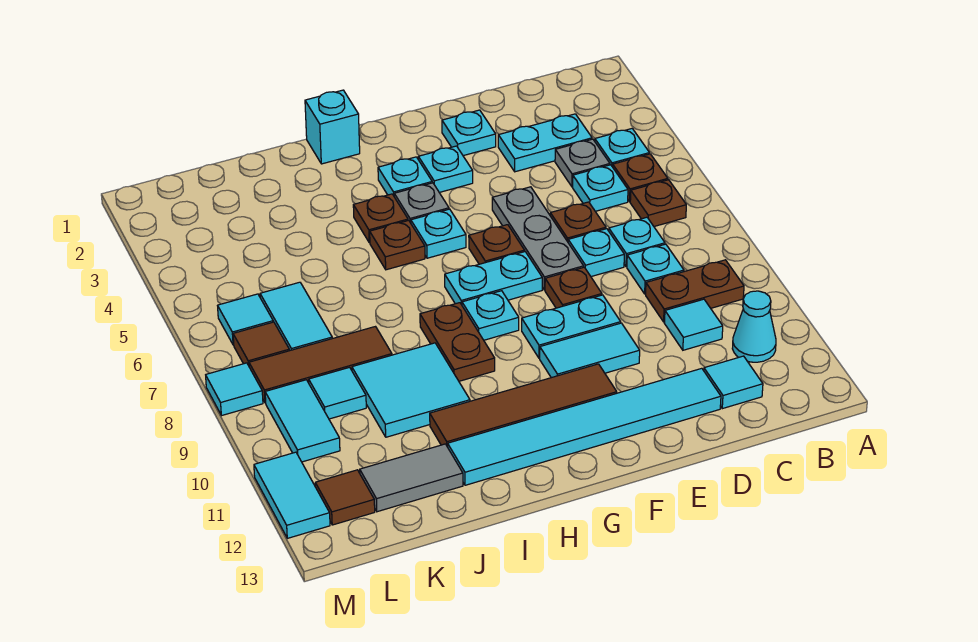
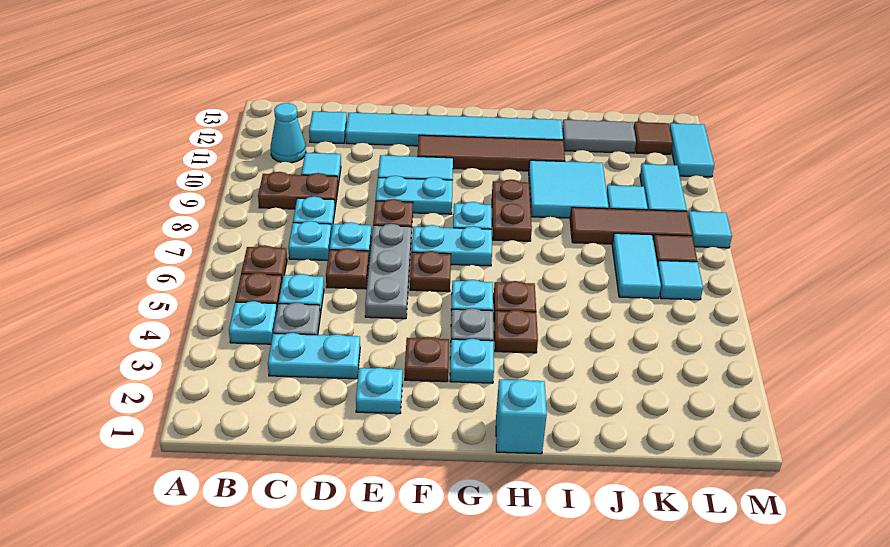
cyan plate F3 level 1 -> brown plate F3 level 1

